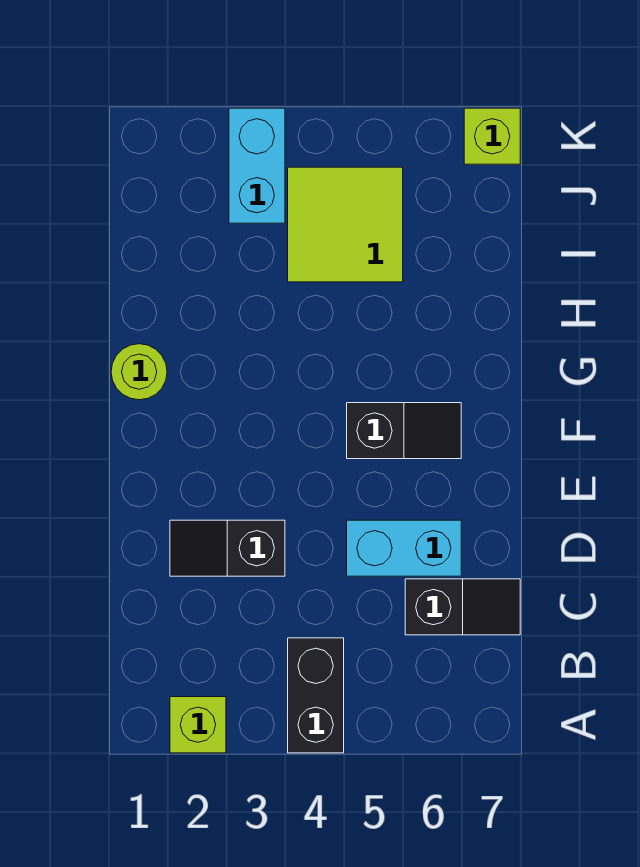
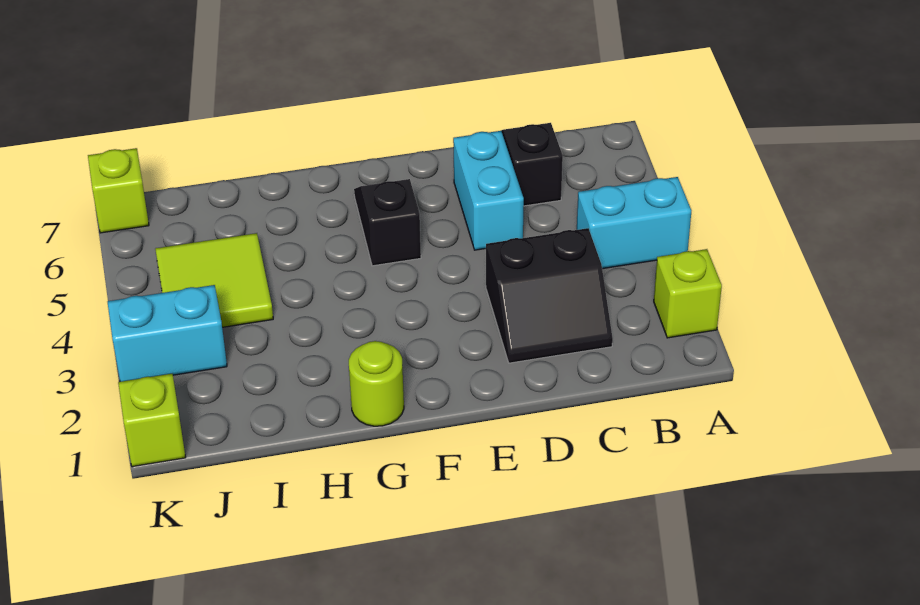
black brick A4:B4 level 1 -> cyan brick A4:B4 level 1
black slope D2:D3 level 1 top 3 -> black slope C2:D3 level 1 top 3
none -> lime brick K1 level 1

